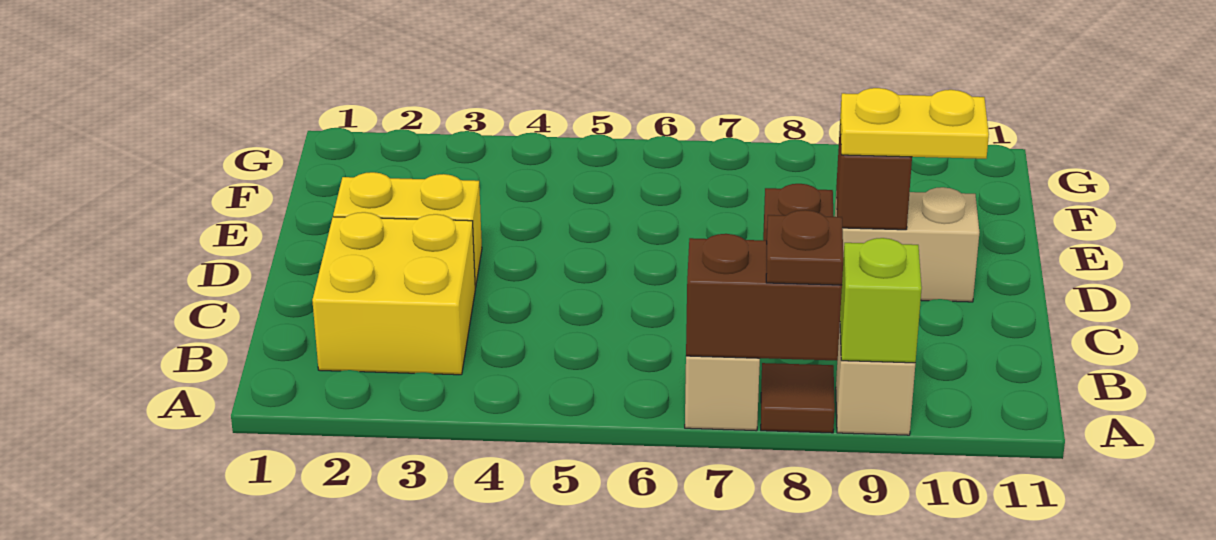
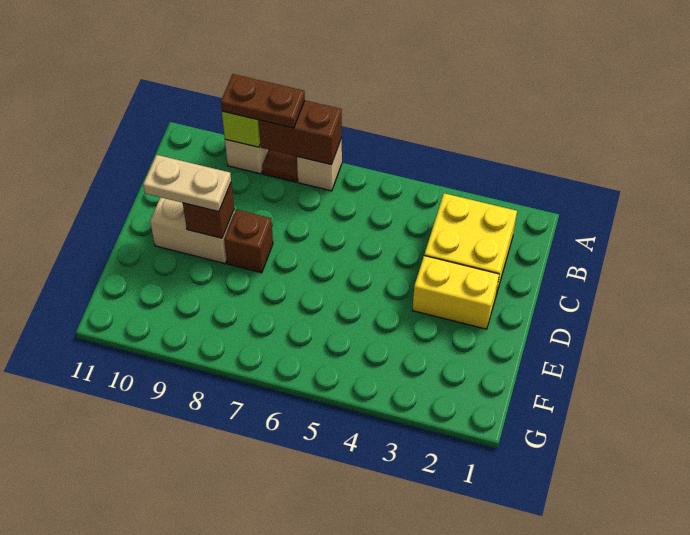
brown plate A8 level 3 -> brown plate A8:A9 level 3
yellow plate D9:D10 level 3 -> tan plate D9:D10 level 3

